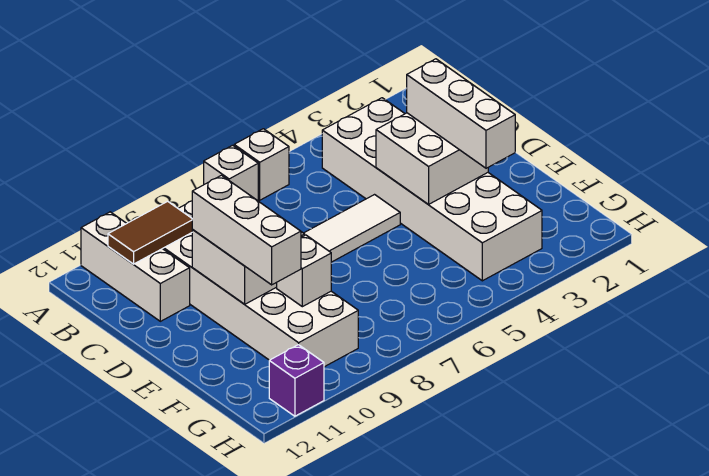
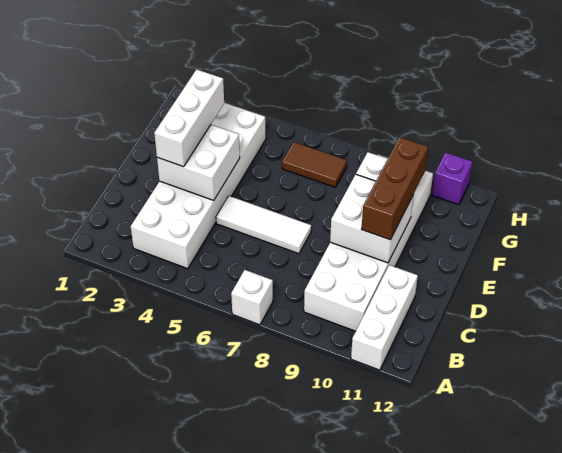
white brick A6 level 1 -> none
brown tile B10:B11 level 2 -> brown tile G6:G7 level 1
white brick D10:F10 level 3 -> brown brick D10:F10 level 3

